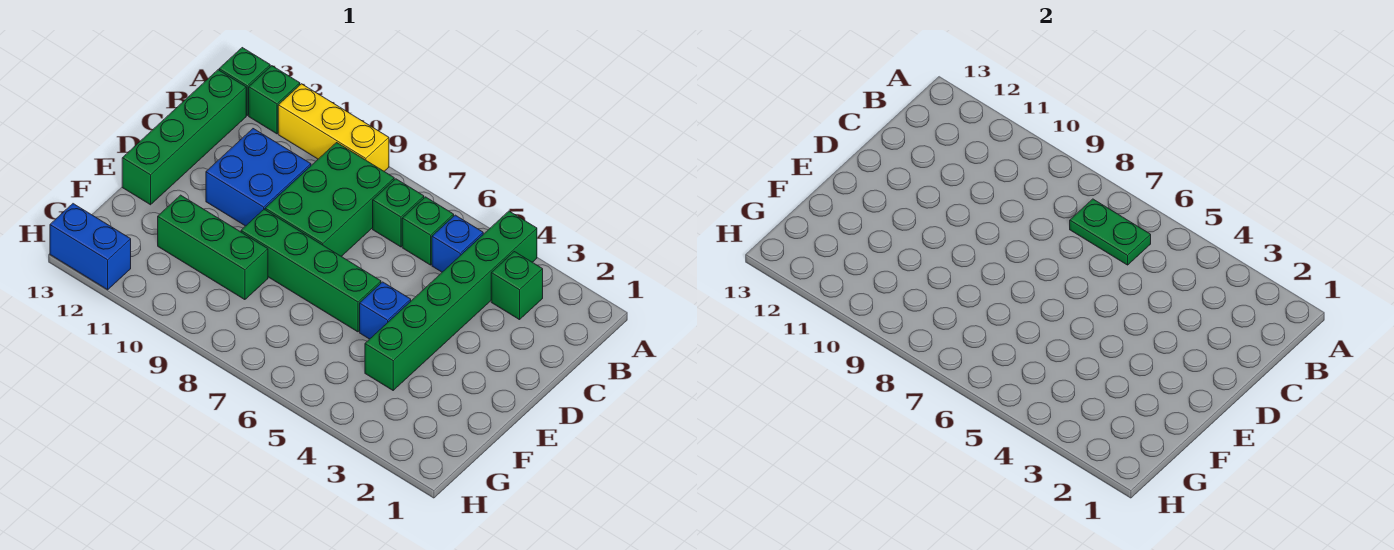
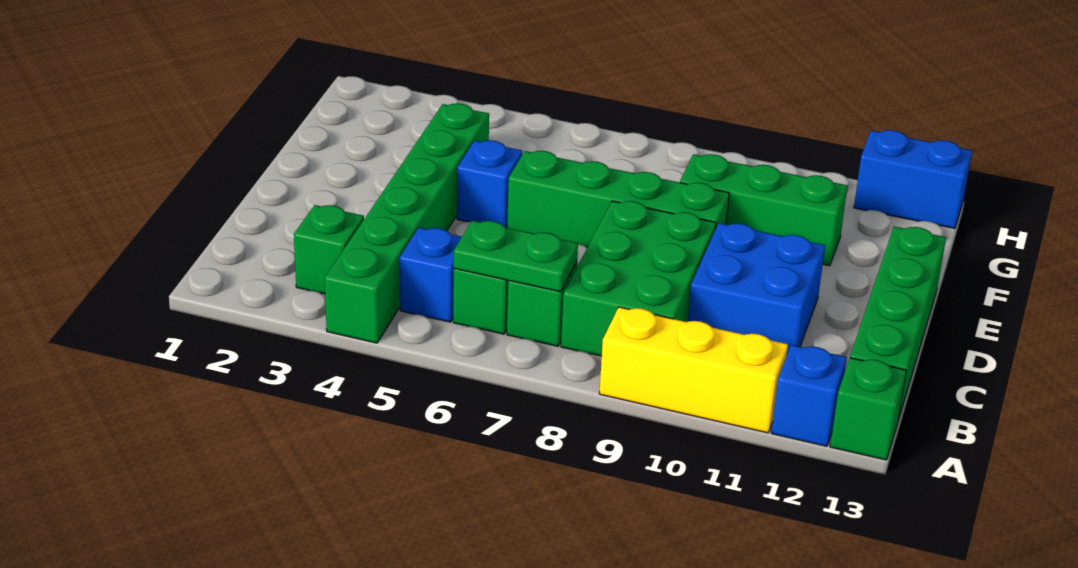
green brick A12 level 1 -> blue brick A12 level 1

